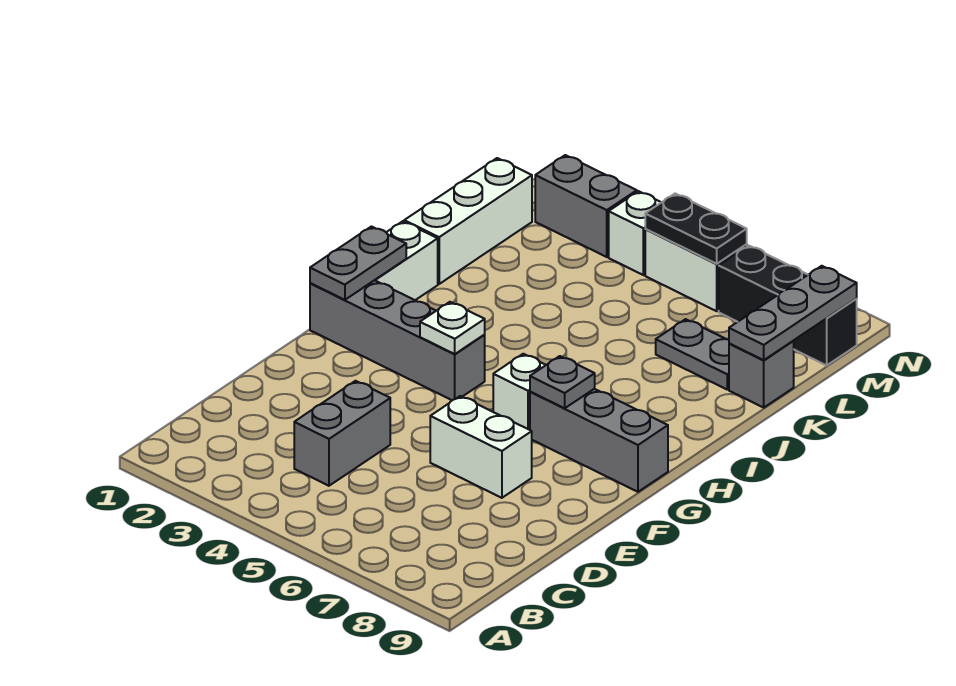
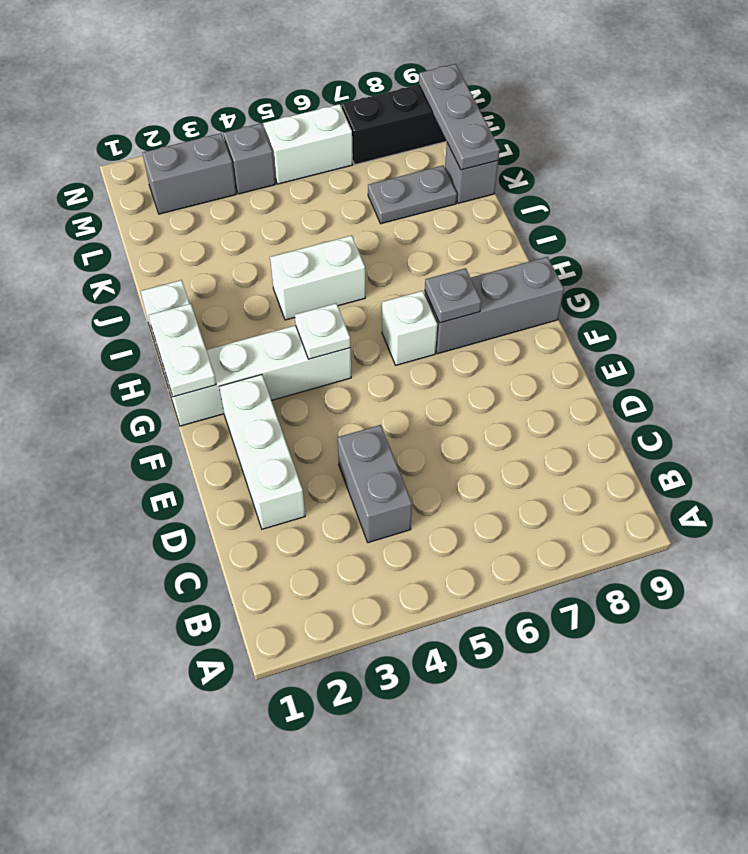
white brick E6:E7 level 1 -> white brick I4:I5 level 1
grey brick G1:G4 level 1 -> white brick G1:G4 level 1
grey plate G1:H1 level 2 -> white plate G1:H1 level 2
white brick J1:L1 level 1 -> white brick D2:F2 level 1
white brick M4 level 1 -> grey brick M4 level 1
black plate M5:M6 level 2 -> none

